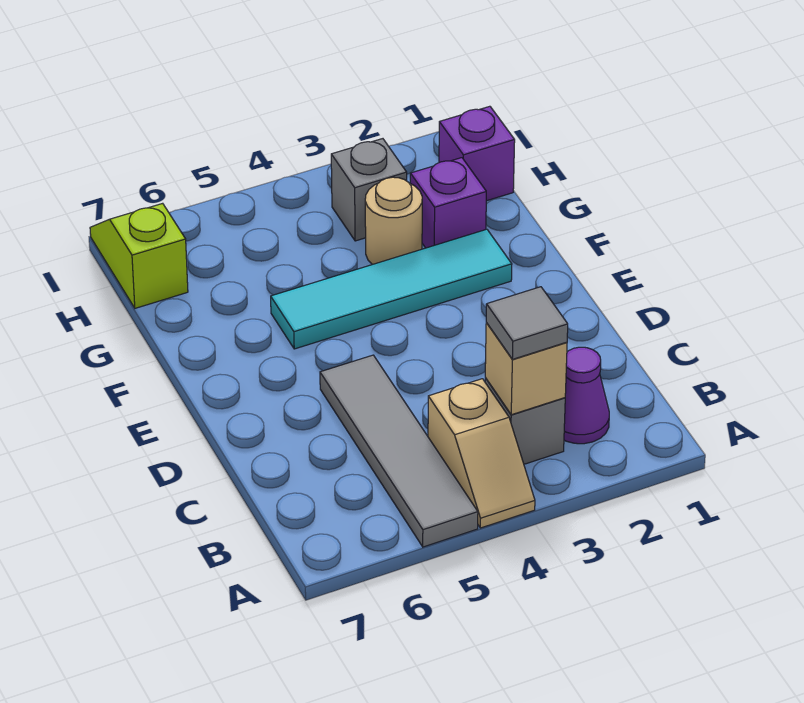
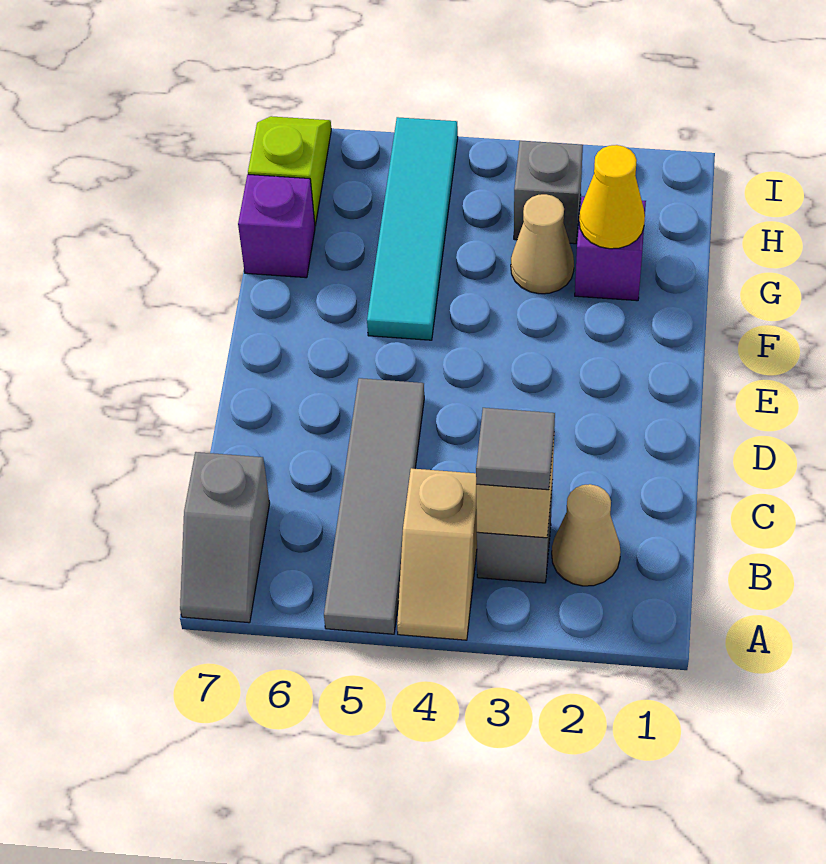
none -> grey slope A7:B7 level 1 top B
purple cone B2 level 1 -> tan cone B2 level 1
cyan tile F2:F5 level 1 -> cyan tile F5:I5 level 1
none -> yellow cone G2 level 2
tan round brick G3 level 1 -> tan cone G3 level 1
purple brick H1 level 1 -> purple brick G7 level 1

